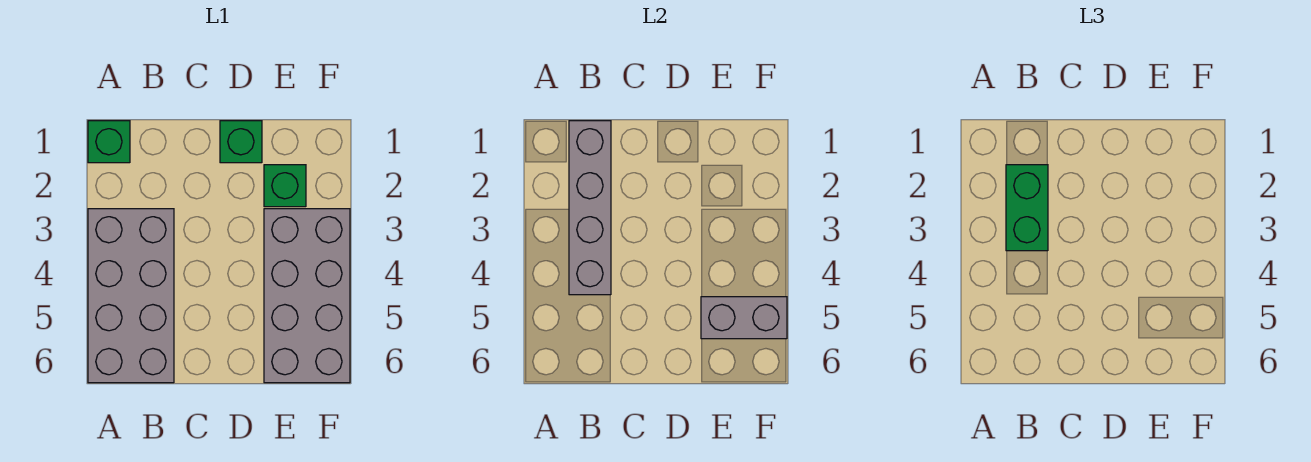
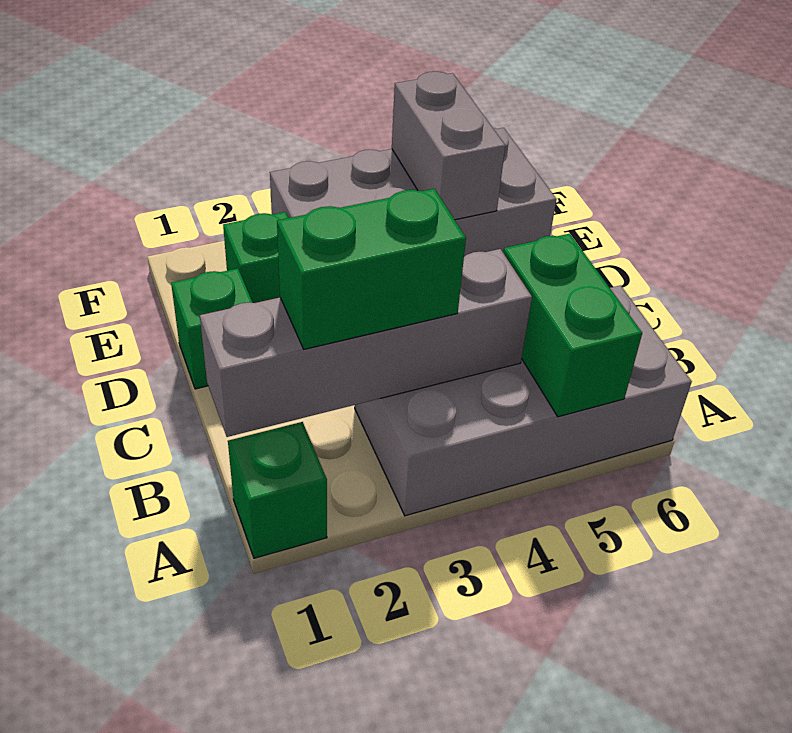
none -> green brick A5:B5 level 2

